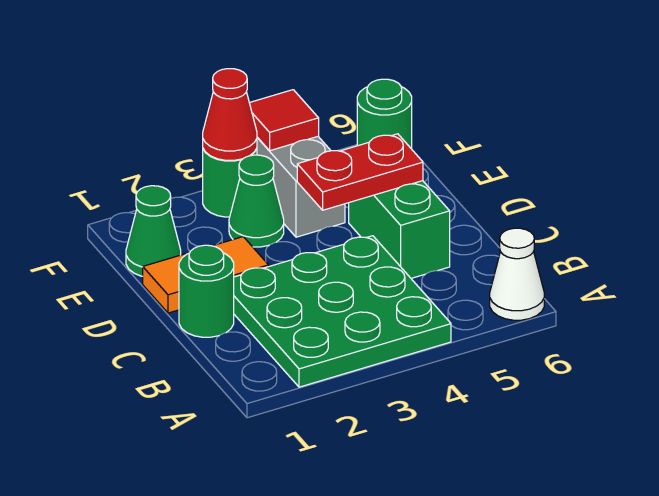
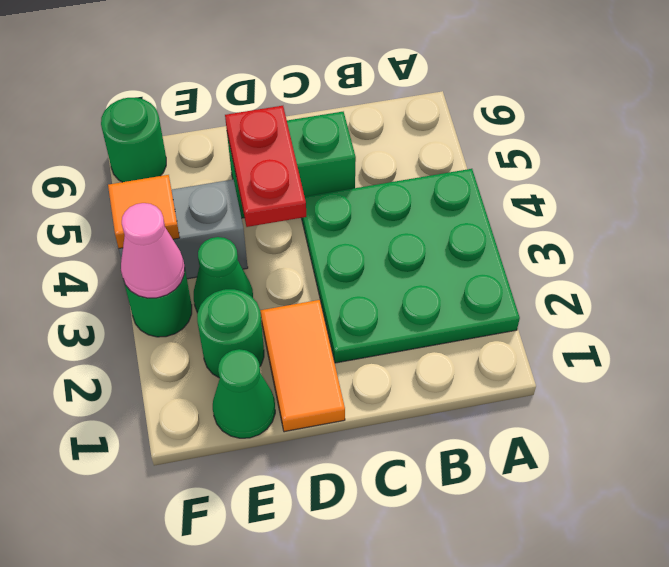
white cone A6 level 1 -> none
green round brick C1 level 1 -> green round brick E2 level 1
red cone F3 level 2 -> pink cone F3 level 2
red tile F4 level 2 -> orange tile F4 level 2

